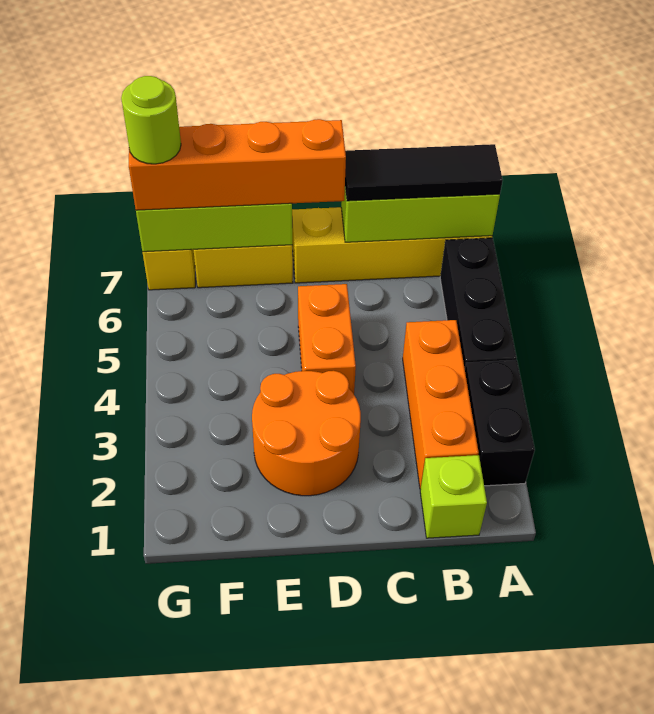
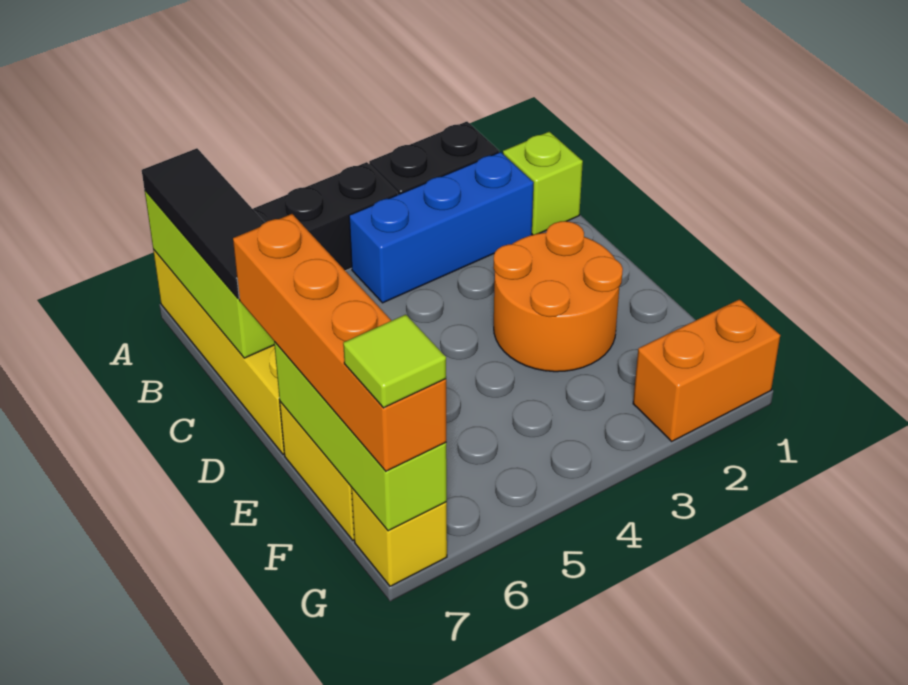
orange brick B2:B4 level 1 -> blue brick B2:B4 level 1
orange brick D4:D5 level 1 -> orange brick G1:G2 level 1
lime round brick G7 level 4 -> lime tile G7 level 4

